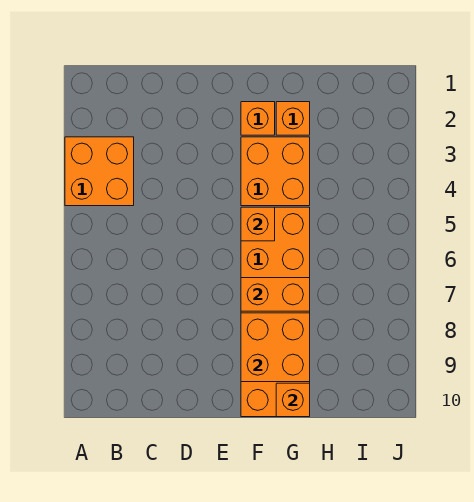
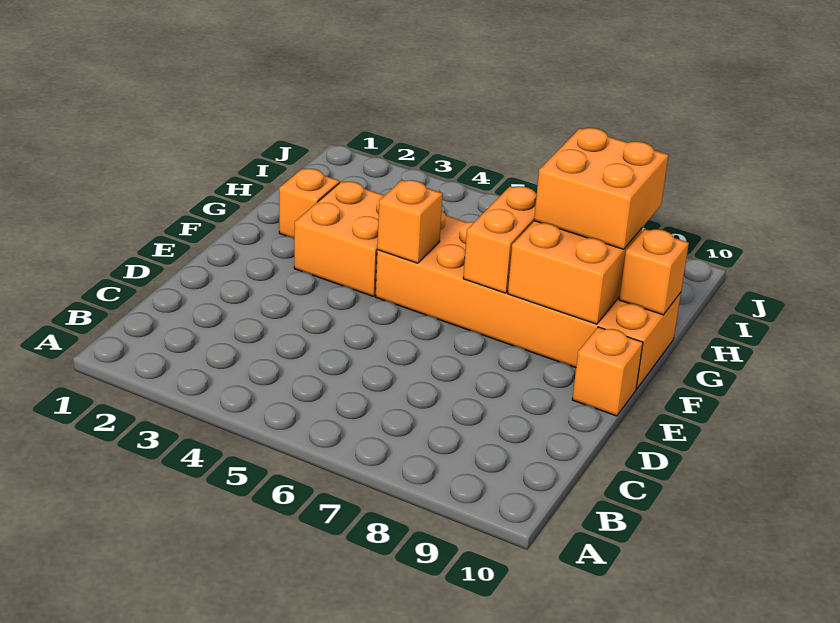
orange brick A3:B4 level 1 -> orange brick G8:H9 level 3
orange brick F2 level 1 -> orange brick E10 level 1

